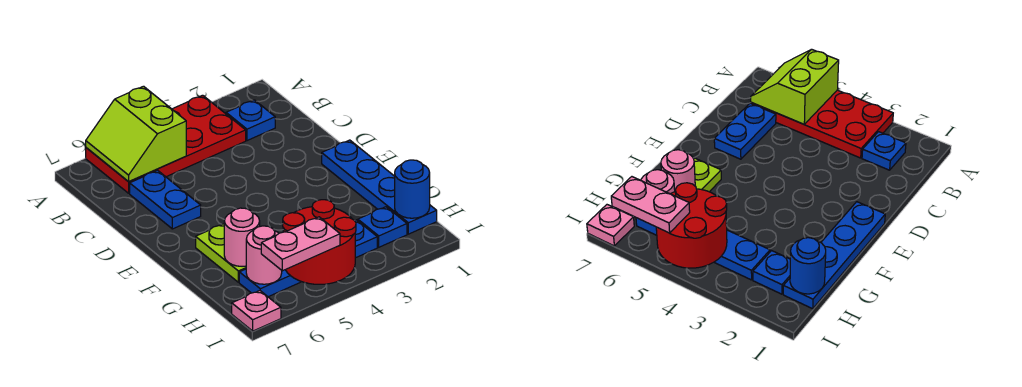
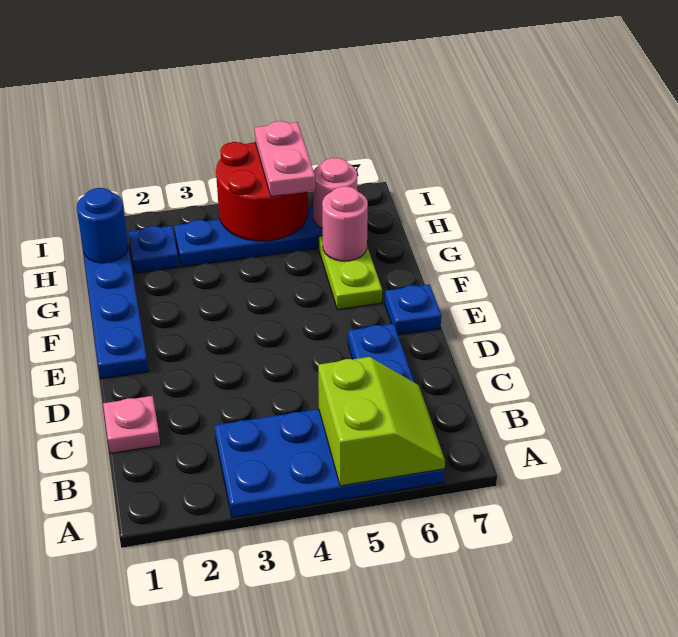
red plate A3:B6 level 1 -> blue plate A3:B6 level 1
blue plate B2 level 1 -> blue plate E7 level 1
pink plate I5:I6 level 3 -> pink plate H5:I5 level 3
pink plate I7 level 1 -> pink plate C1 level 1

